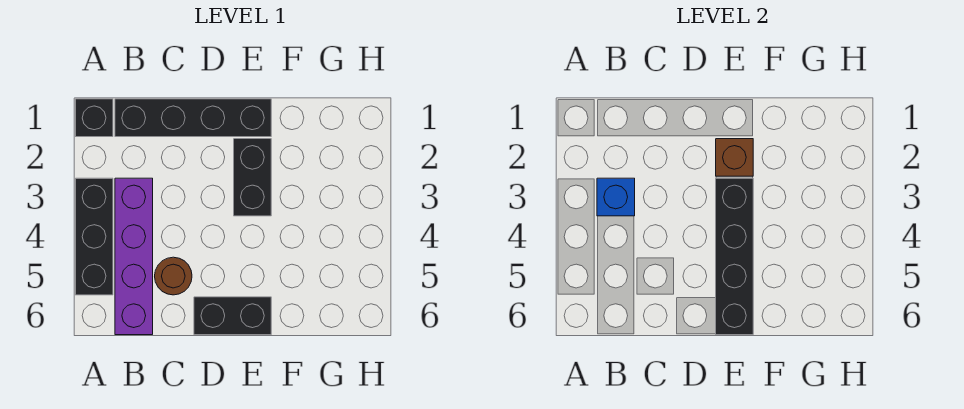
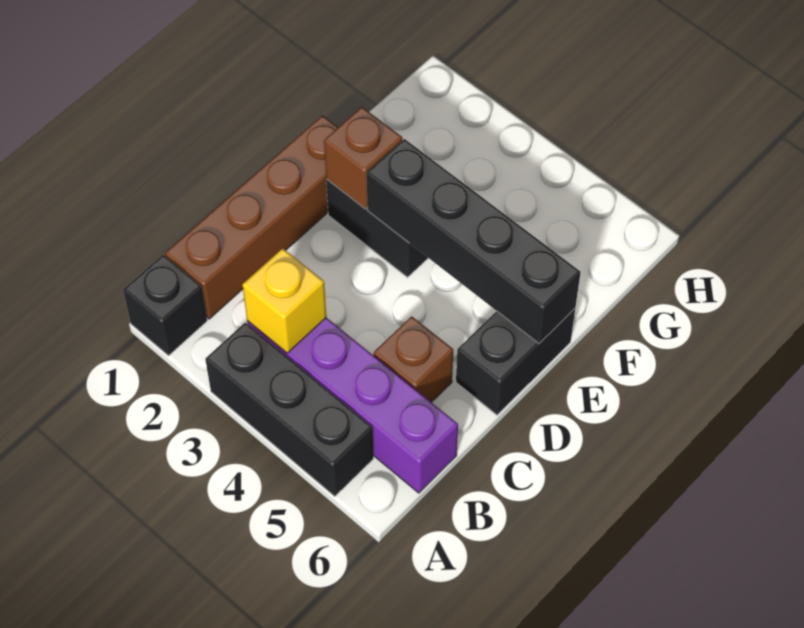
black brick B1:E1 level 1 -> brown brick B1:E1 level 1
blue brick B3 level 2 -> yellow brick B3 level 2
brown round brick C5 level 1 -> brown brick C5 level 1

